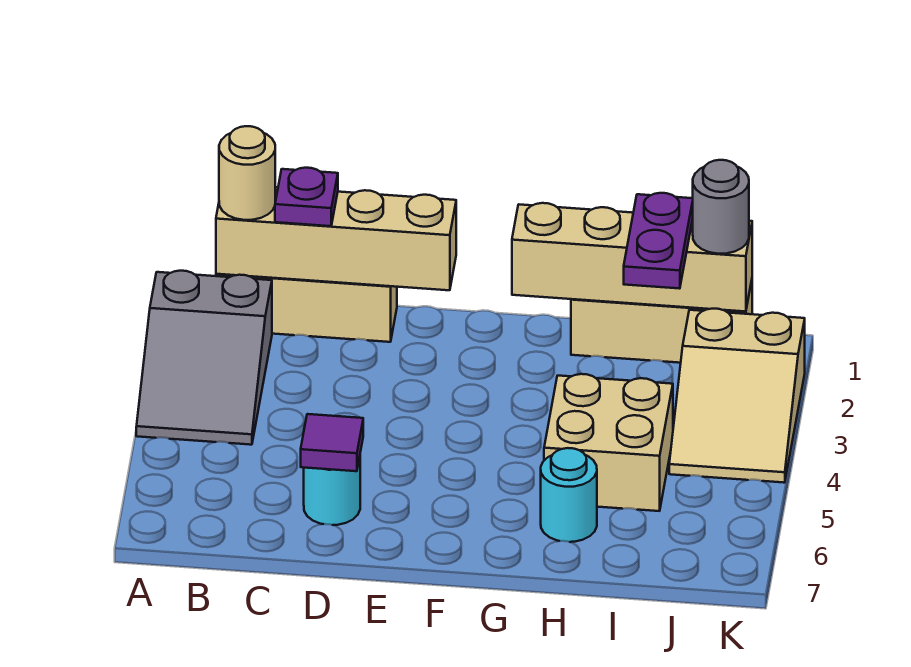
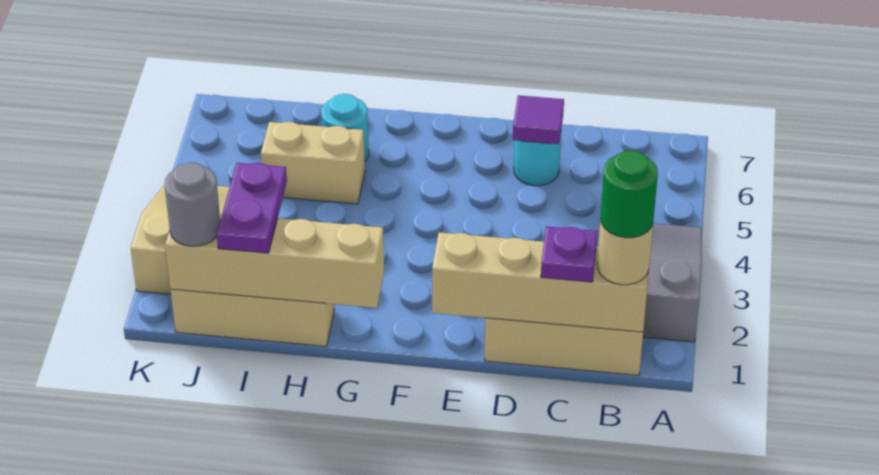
none -> green round brick B1 level 4
tan brick H4:I5 level 1 -> tan brick H5:I5 level 1

